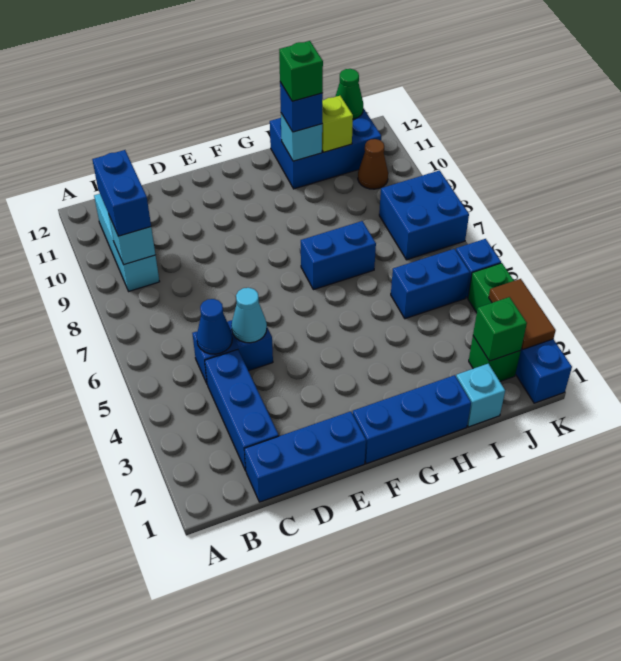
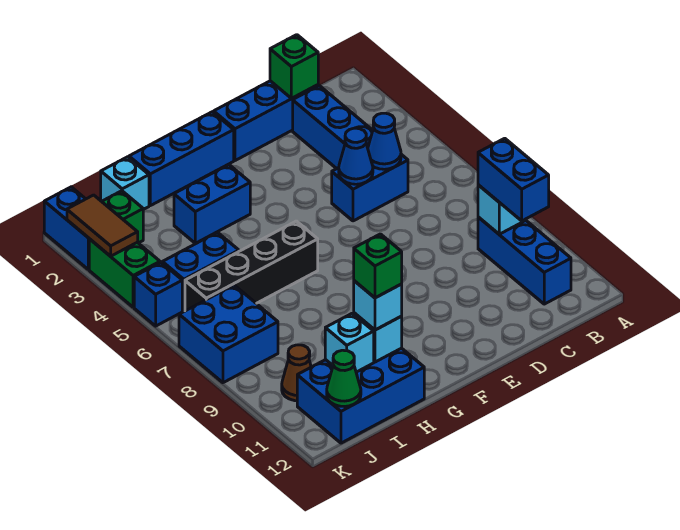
cyan brick B9:B11 level 1 -> blue brick B9:B11 level 1
cyan cone D5 level 2 -> blue cone D5 level 2
none -> black brick G6:J6 level 1
blue brick G7:H7 level 1 -> blue brick G3:H3 level 1
blue brick H11 level 3 -> cyan brick H11 level 3
lime brick I11 level 2 -> cyan brick I11 level 2
green brick J2 level 2 -> green brick C1 level 2

